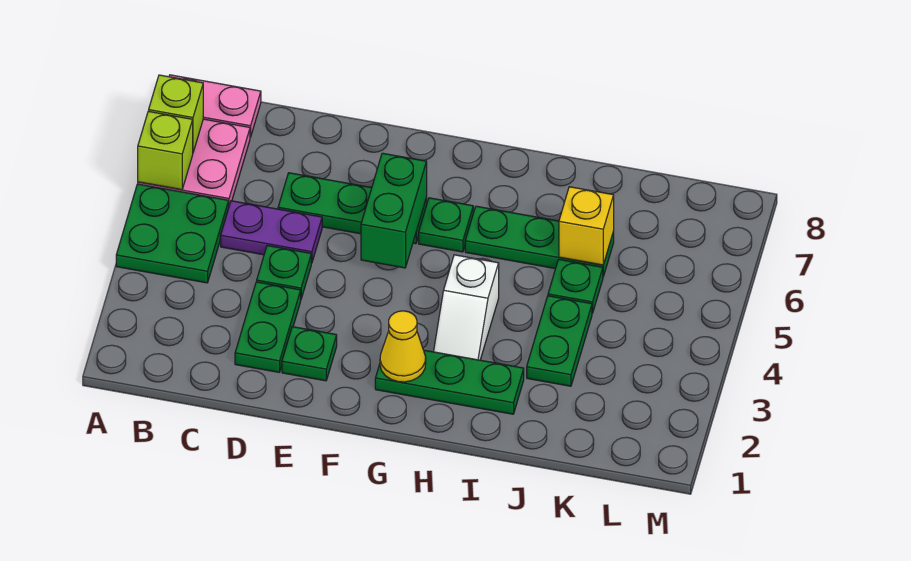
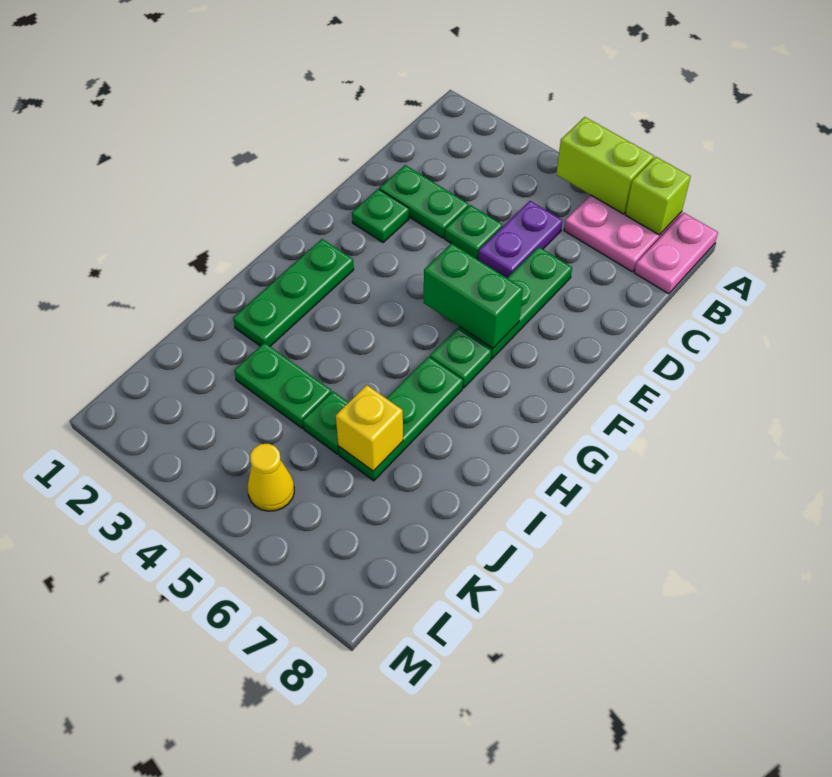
green plate A4:B5 level 1 -> none
lime brick A6 level 2 -> lime brick A5:A6 level 2
yellow cone G2 level 2 -> yellow cone L5 level 1
white slope H3:H4 level 1 top 4 -> none

